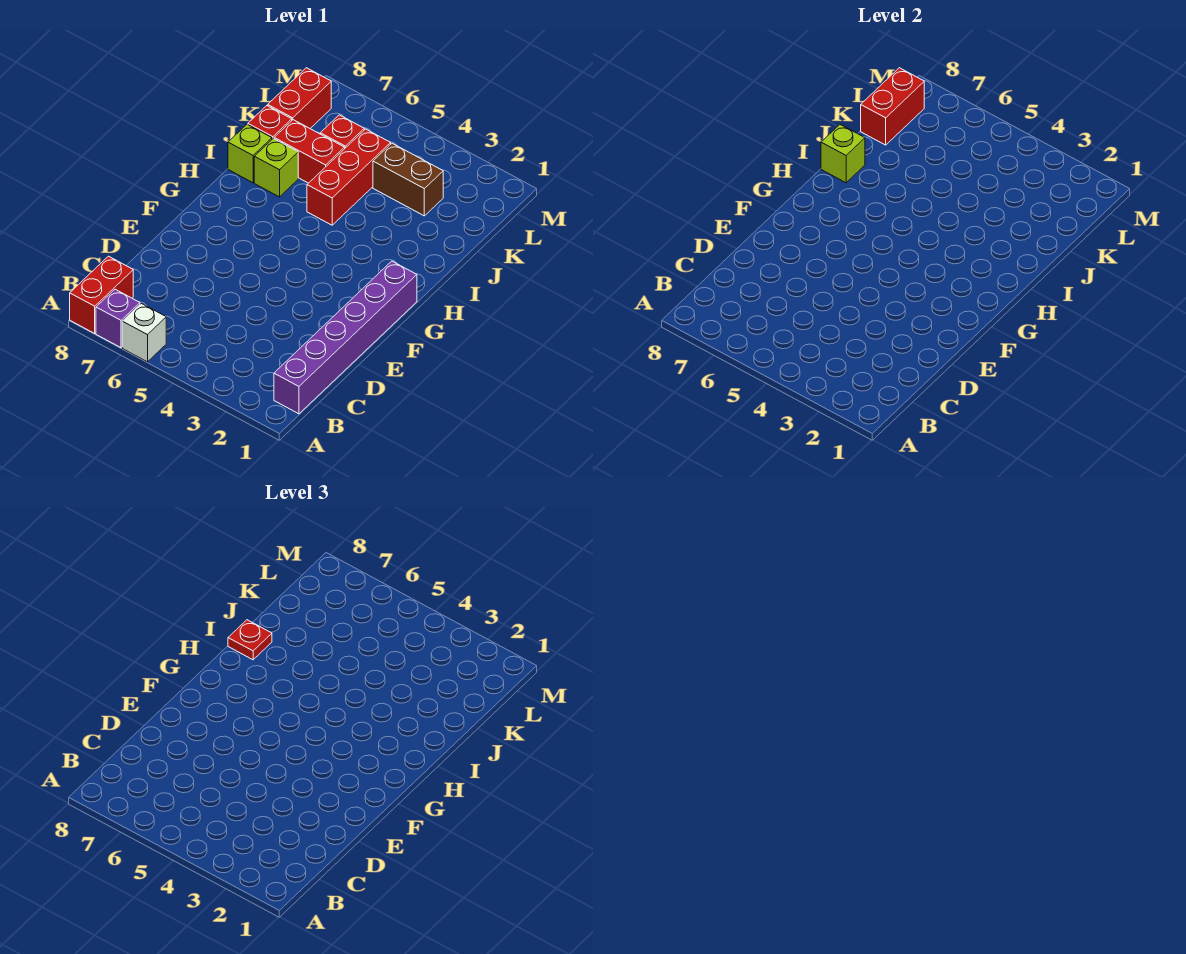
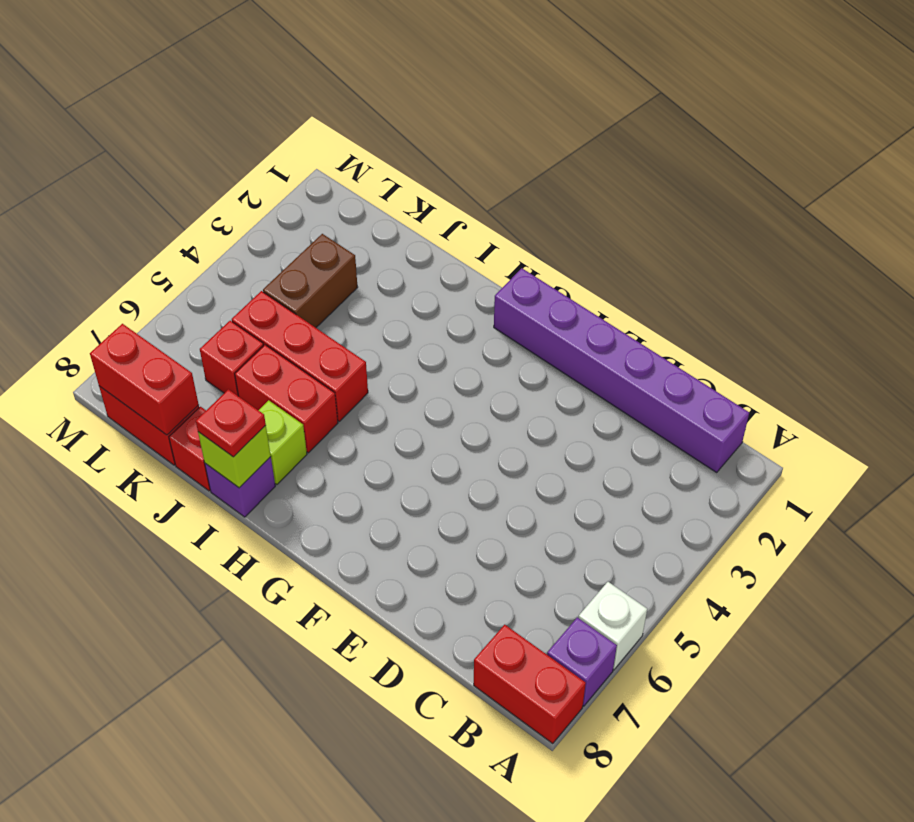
lime brick I8 level 1 -> purple brick I8 level 1
red brick J6:J7 level 1 -> red brick I6:J6 level 1

